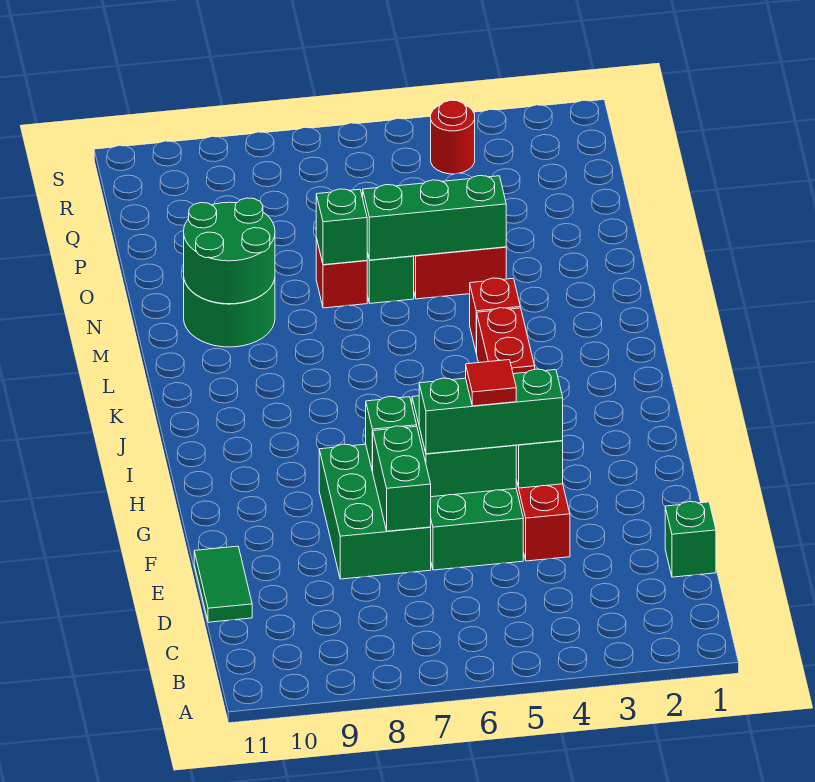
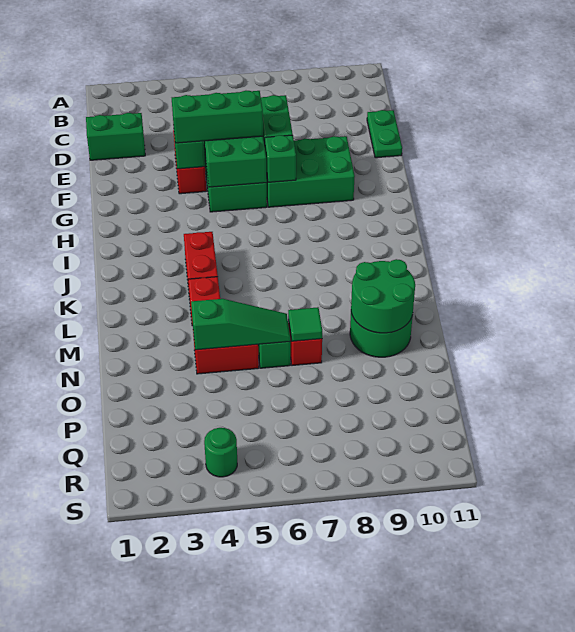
green brick D1 level 1 -> green brick D1:D2 level 1
green tile D11:E11 level 1 -> green plate D11:E11 level 1
green brick E7:G8 level 1 -> green brick F7:G9 level 1
red tile F5 level 4 -> none
green brick N4:N6 level 2 -> green slope N4:N6 level 2 top 4
green brick N7 level 2 -> green tile N7 level 2
red round brick R4 level 1 -> green round brick R4 level 1

